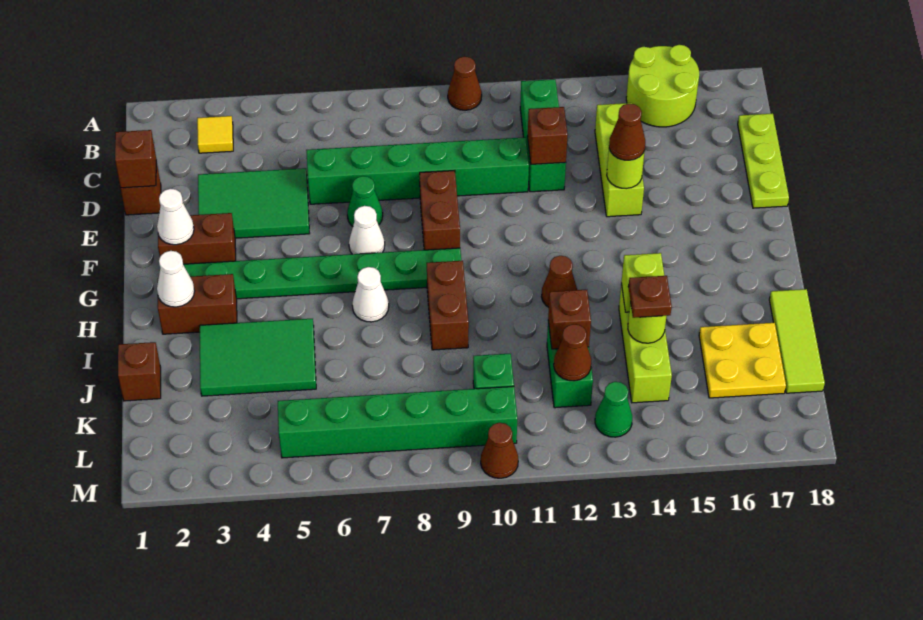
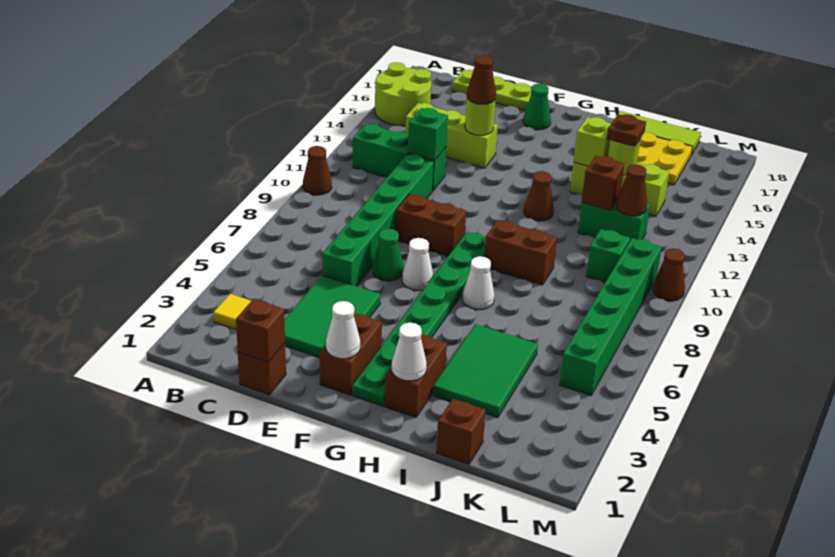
brown brick D12 level 2 -> green brick D12 level 2
green cone L13 level 1 -> green cone F17 level 1

